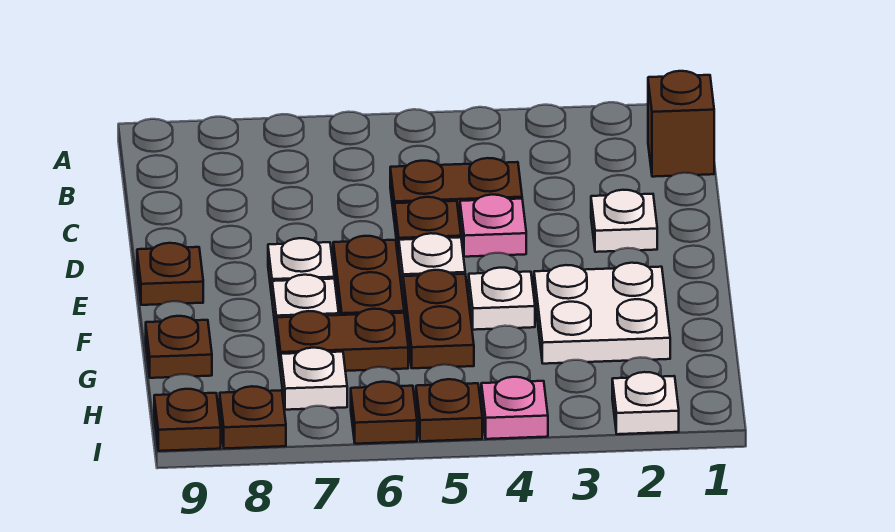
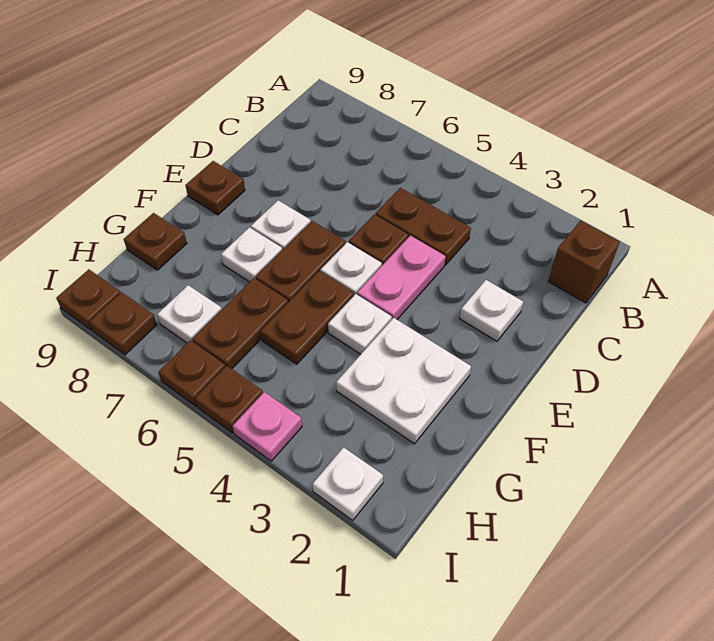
pink plate D4 level 1 -> pink plate D4:E4 level 1
brown plate G6:G7 level 1 -> brown plate G6:H6 level 1

